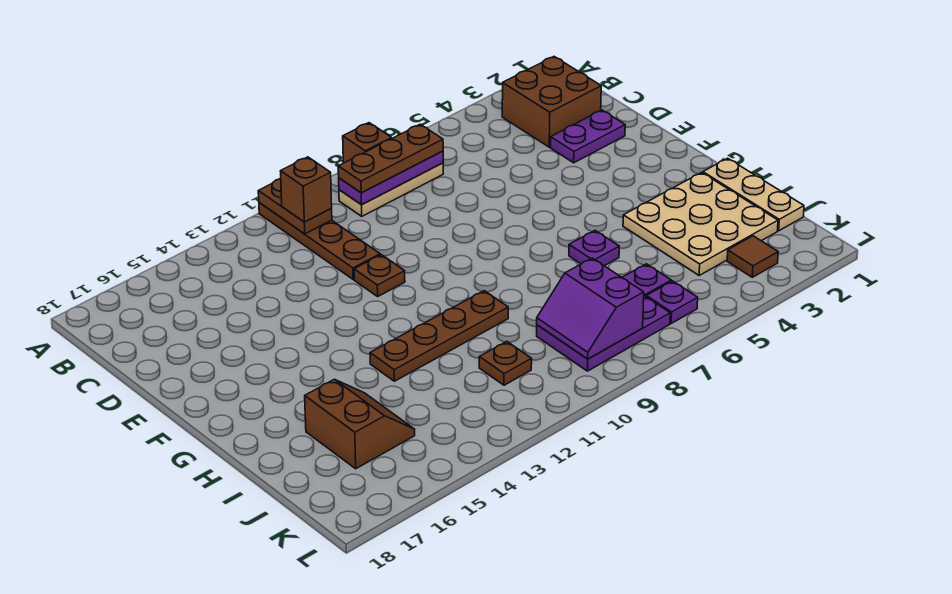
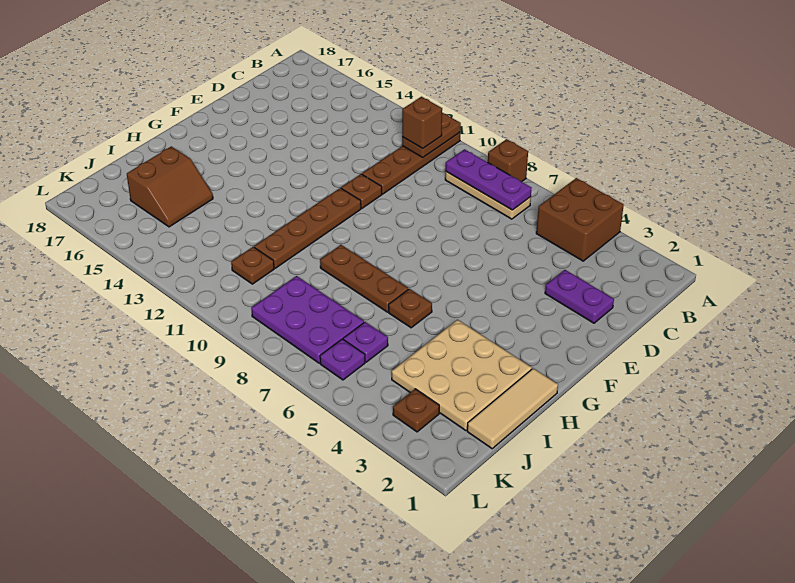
brown brick B2:C3 level 1 -> brown brick A4:B5 level 1
brown plate B7:B9 level 3 -> brown plate H7:H9 level 1
tan plate H1:J1 level 1 -> tan tile H1:J1 level 1
purple plate H6 level 1 -> brown plate H6 level 1
brown plate H10:H13 level 1 -> brown plate F11:I11 level 1
purple slope J8:K9 level 2 top 8 -> none
brown tile K3 level 1 -> brown plate K3 level 1

